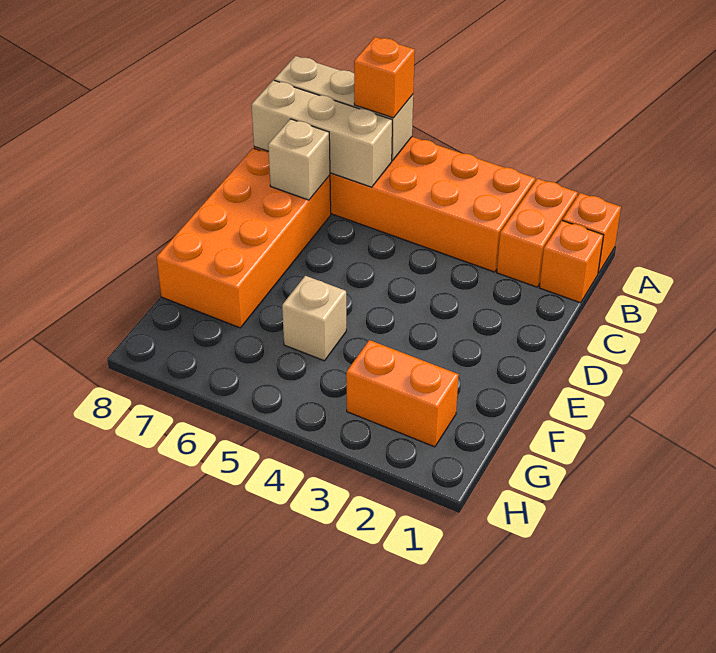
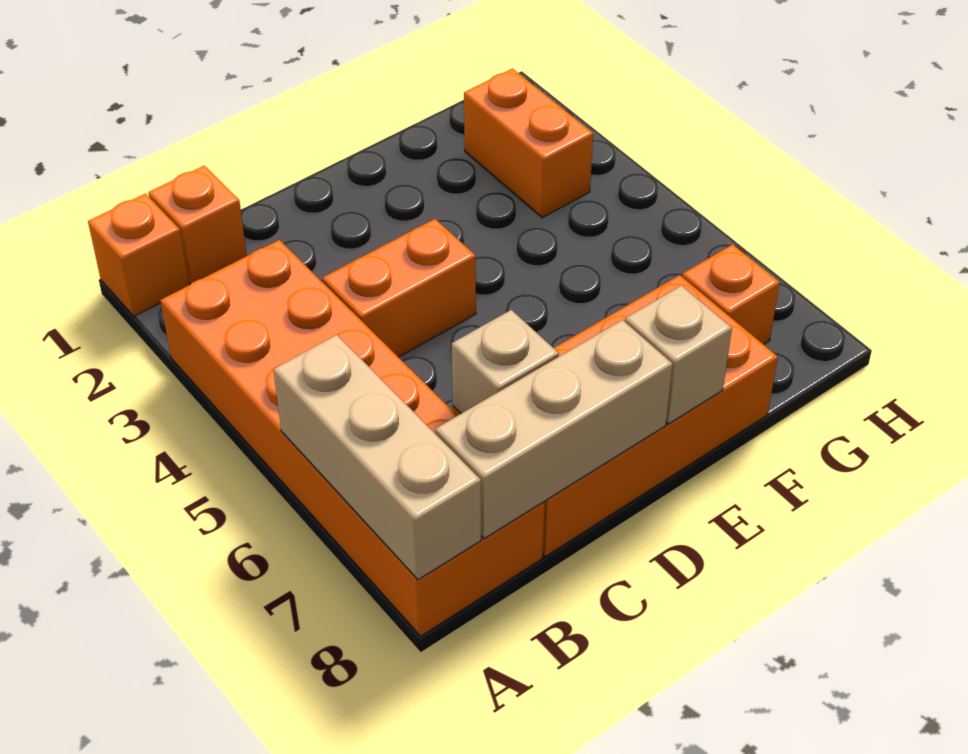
orange brick A2:B2 level 1 -> orange brick C4:D4 level 1
orange brick A6 level 3 -> orange brick G7 level 1
tan brick B6:B8 level 2 -> tan brick B8:D8 level 2
tan brick F5 level 1 -> tan brick E8 level 2

